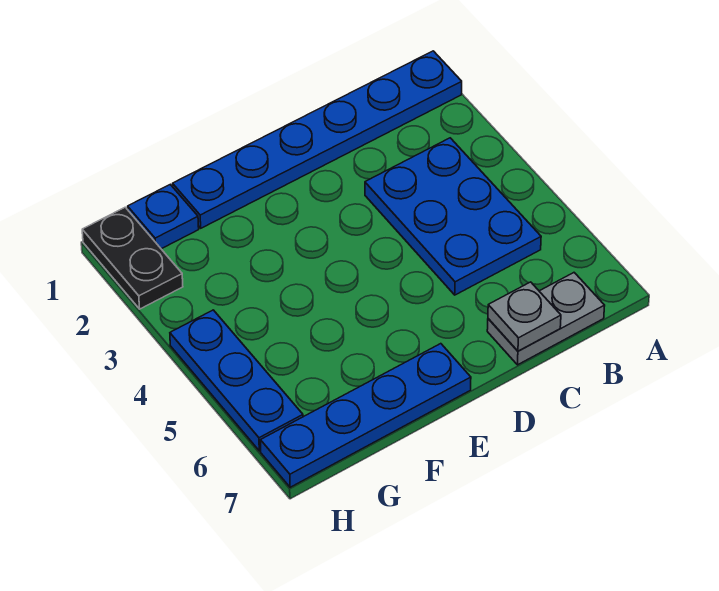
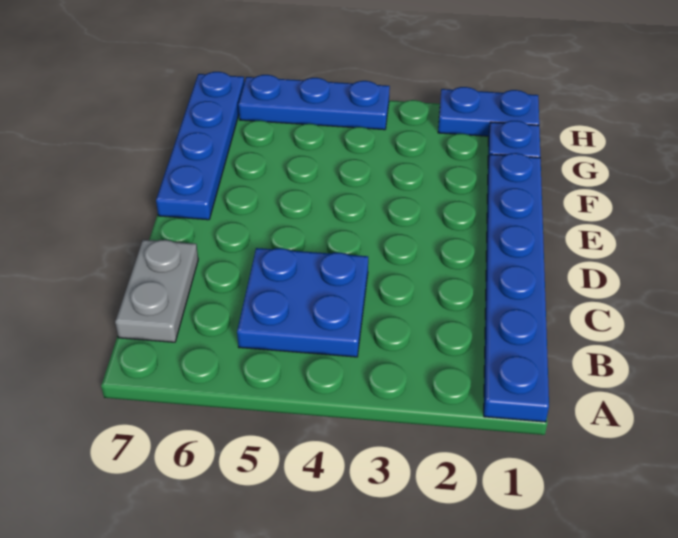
blue plate B3:C5 level 1 -> blue plate B4:C5 level 1
grey plate C7 level 2 -> none
black plate H1:H2 level 1 -> blue plate H1:H2 level 1

